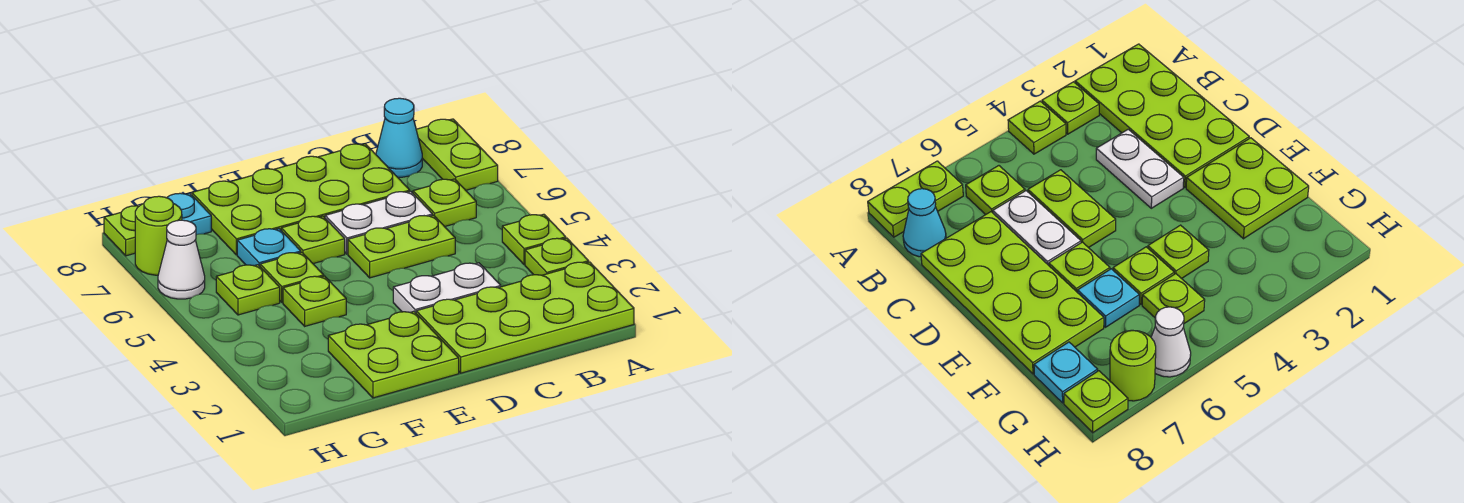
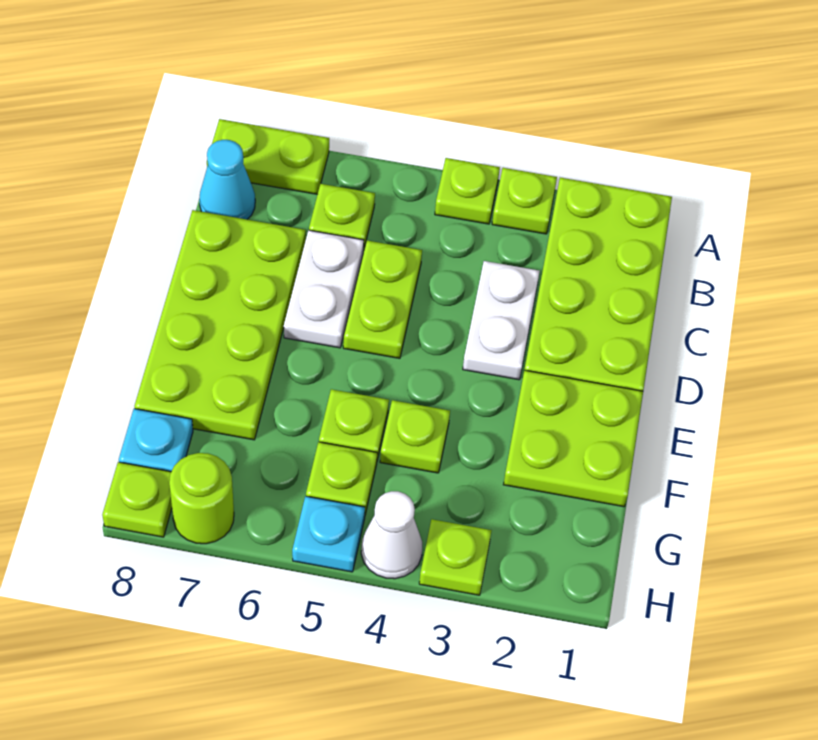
lime plate E6 level 1 -> lime plate H3 level 1
cyan plate F6 level 1 -> cyan plate H5 level 1
white cone H6 level 1 -> white cone H4 level 1

